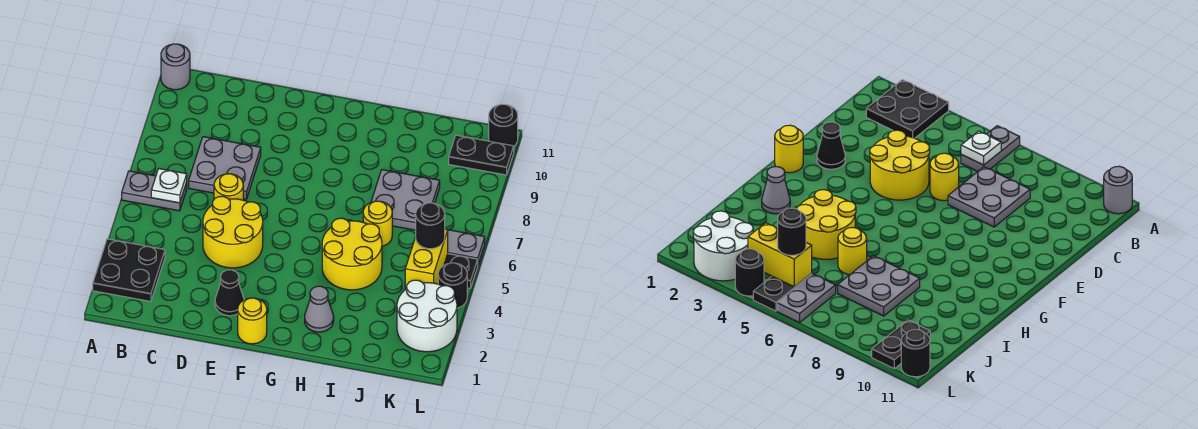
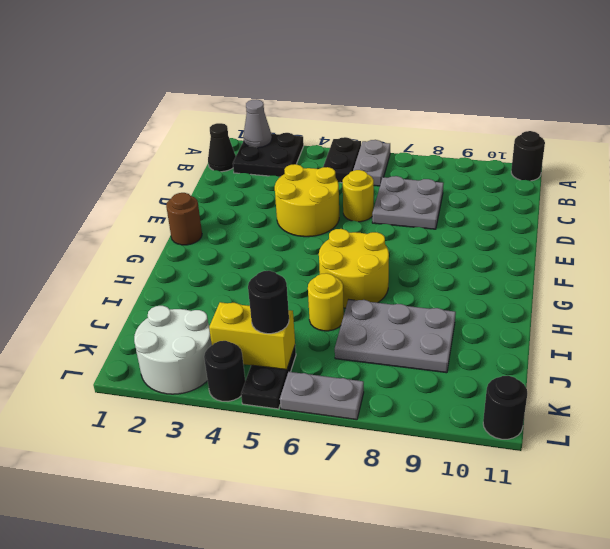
grey round brick A11 level 1 -> black round brick A11 level 1
white plate B6 level 2 -> none
black cone E2 level 1 -> black cone B1 level 1
yellow round brick F1 level 1 -> brown round brick F1 level 1
grey cone H2 level 1 -> grey cone A2 level 2
yellow round brick H4:I5 level 1 -> yellow round brick G6:H7 level 1
grey plate I7:J8 level 1 -> grey plate I7:J9 level 1
grey plate K6:L6 level 1 -> grey plate L6:L7 level 1
black plate K10:L10 level 1 -> black plate A5:B5 level 1

